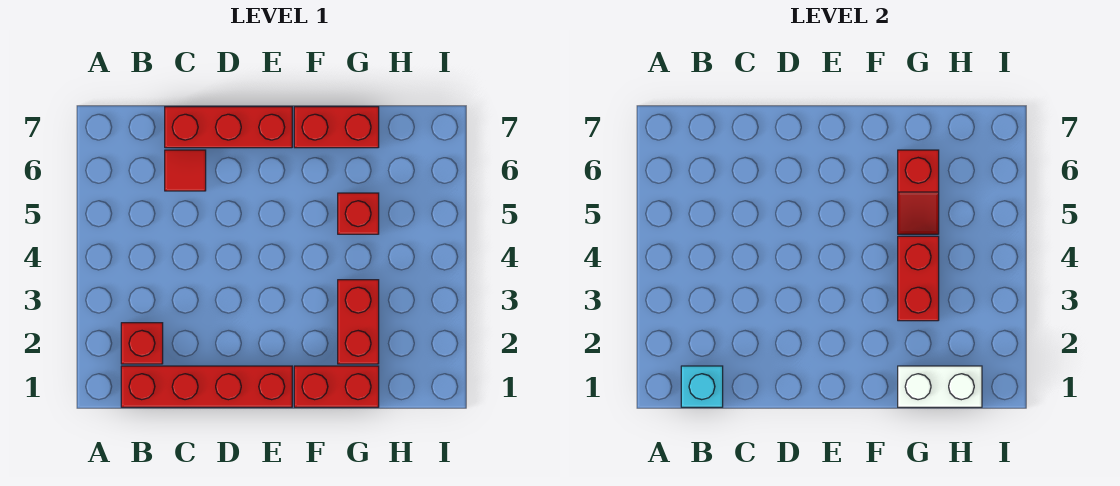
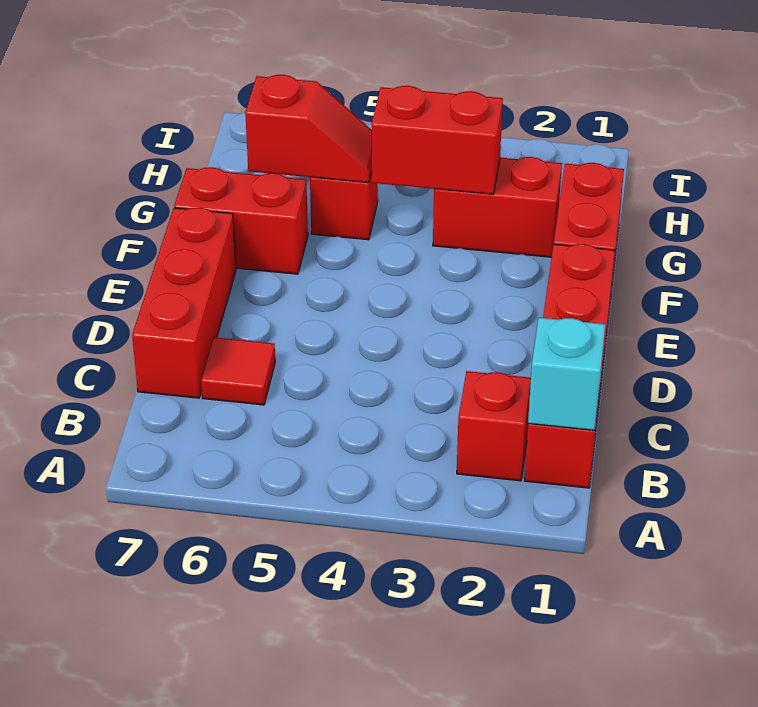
red brick F7:G7 level 1 -> red brick F6:F7 level 1
white brick G1:H1 level 2 -> none

